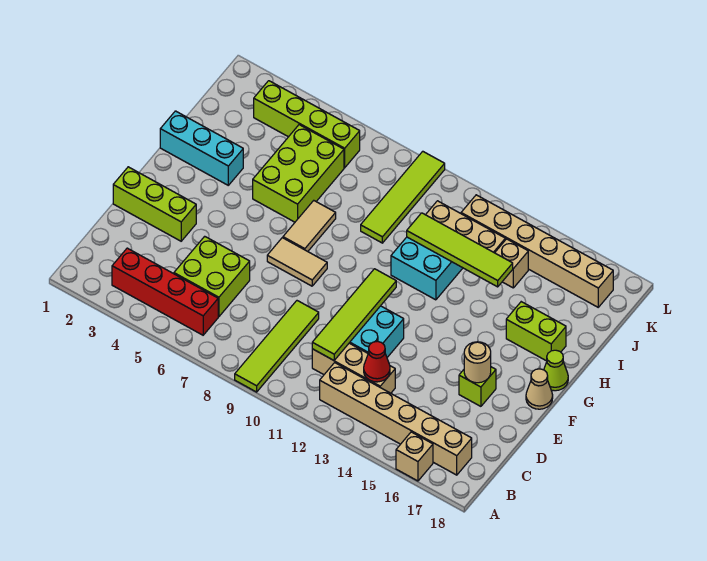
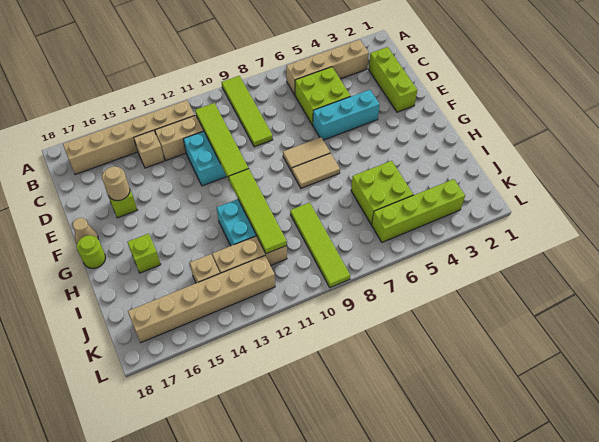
tan brick A16 level 1 -> tan brick C14 level 1
red brick B3:B6 level 1 -> tan brick B3:B6 level 1
red cone C13 level 2 -> none
lime brick E1:E3 level 1 -> lime brick C2:E2 level 1
tan tile G7:H7 level 1 -> tan tile G7:G8 level 1
lime cone G18 level 1 -> lime round brick G18 level 1
cyan brick H1:H3 level 1 -> cyan brick E4:E6 level 1
lime brick H5:J6 level 1 -> lime brick I5:J6 level 1
lime brick H16:H17 level 1 -> lime brick H16 level 1
lime tile I11:I14 level 2 -> lime tile G11:J11 level 2

